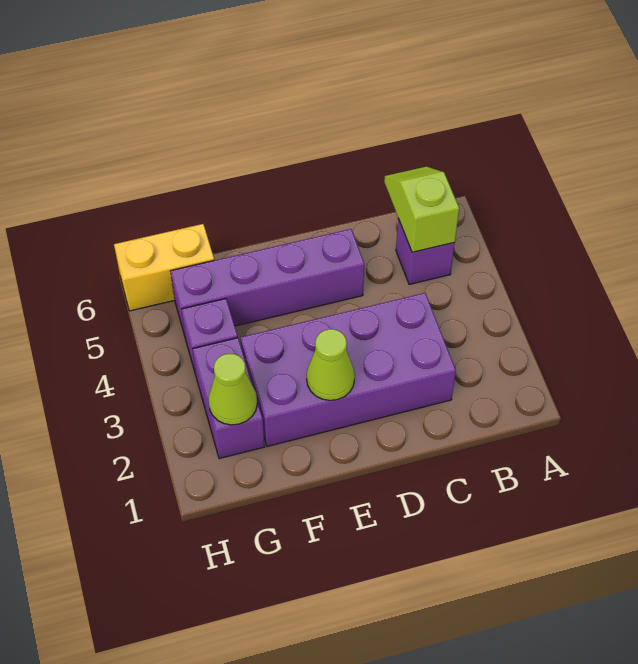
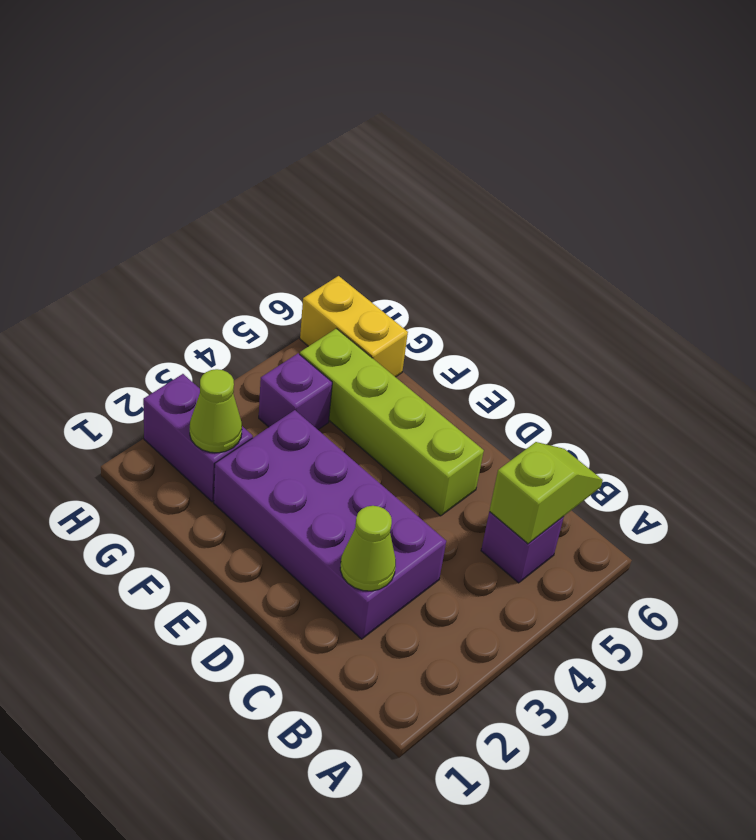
purple brick D5:G5 level 1 -> lime brick D5:G5 level 1
lime cone E2 level 2 -> lime cone C2 level 2
purple brick G2:G3 level 1 -> purple brick G2:H2 level 1

